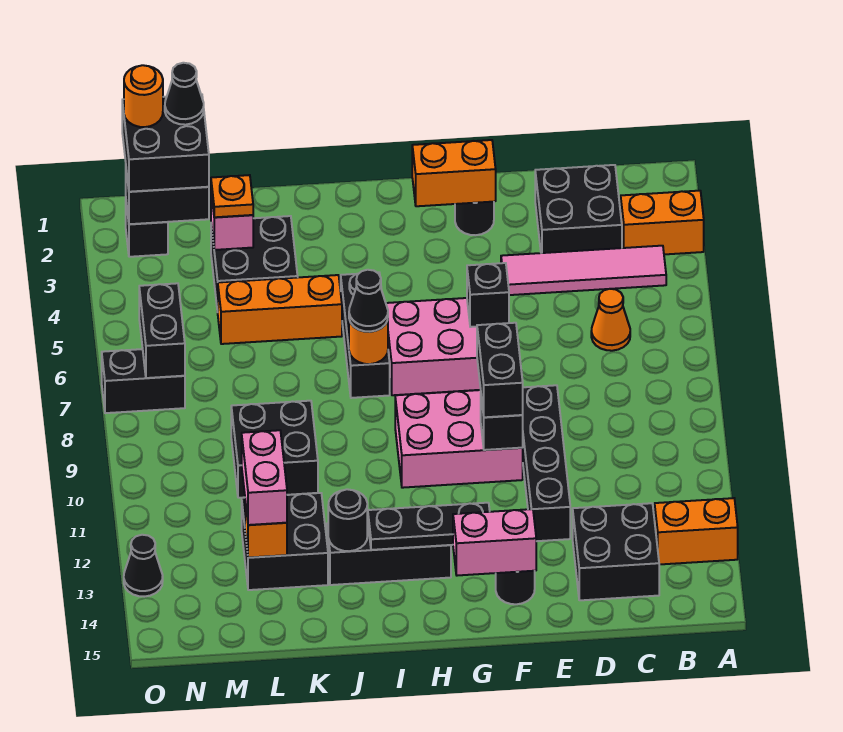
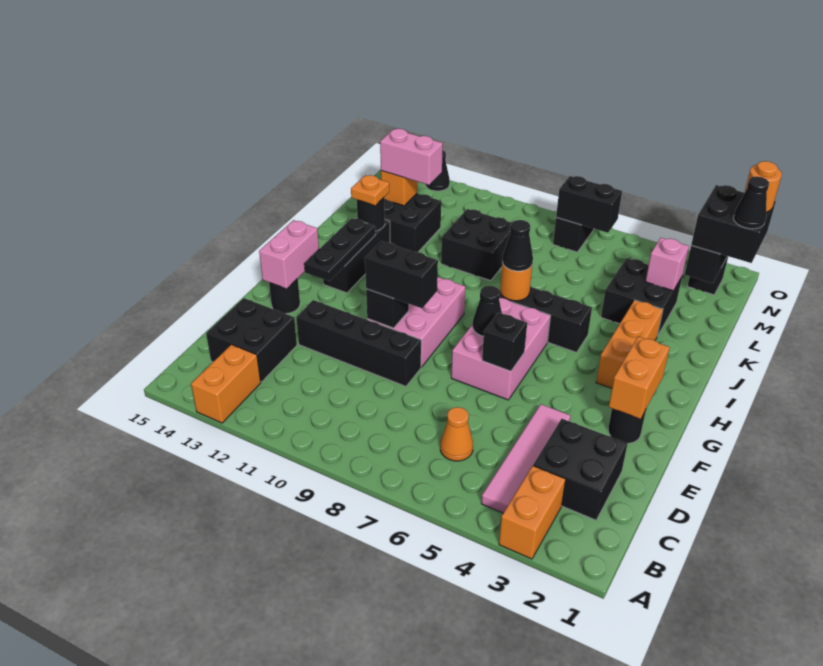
none -> black cone G7 level 2
orange brick J5:L5 level 1 -> orange brick H3:J3 level 1
orange plate L3 level 3 -> orange plate J13 level 3

